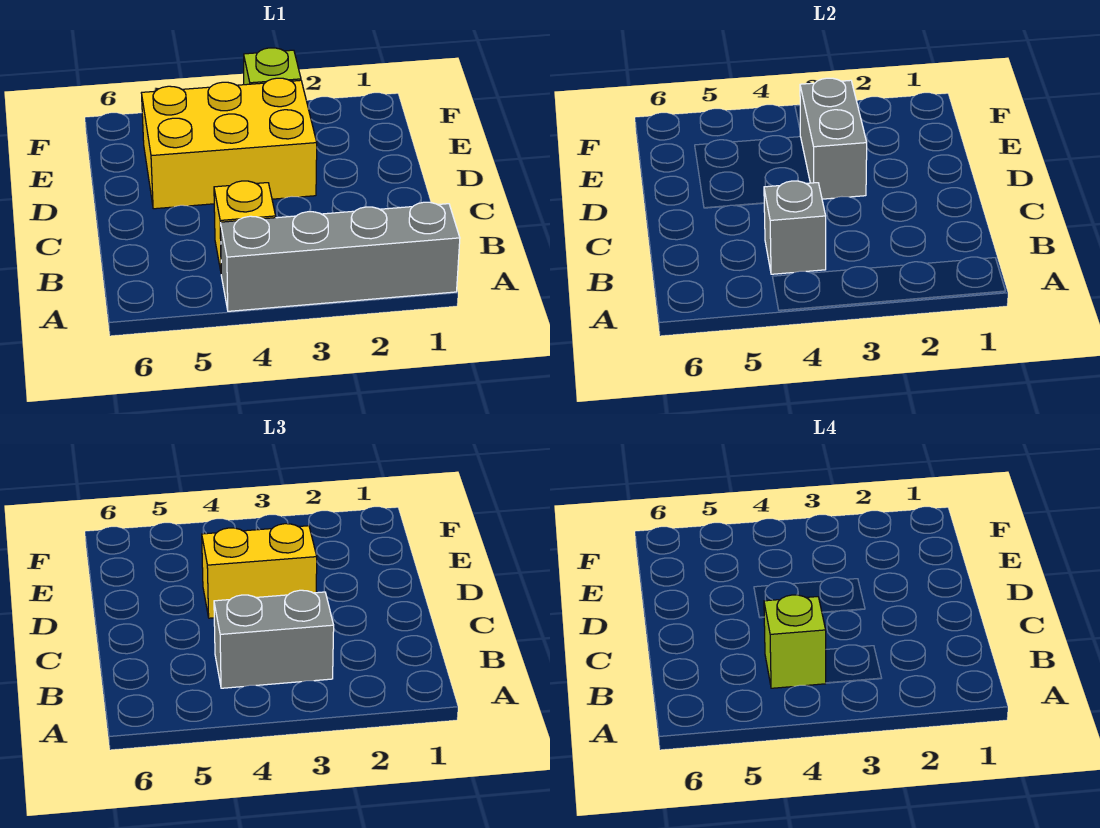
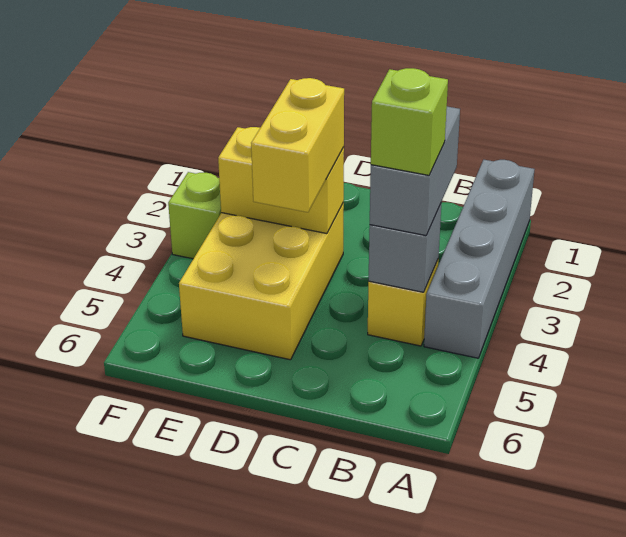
grey brick D3:E3 level 2 -> yellow brick D3:E3 level 2

